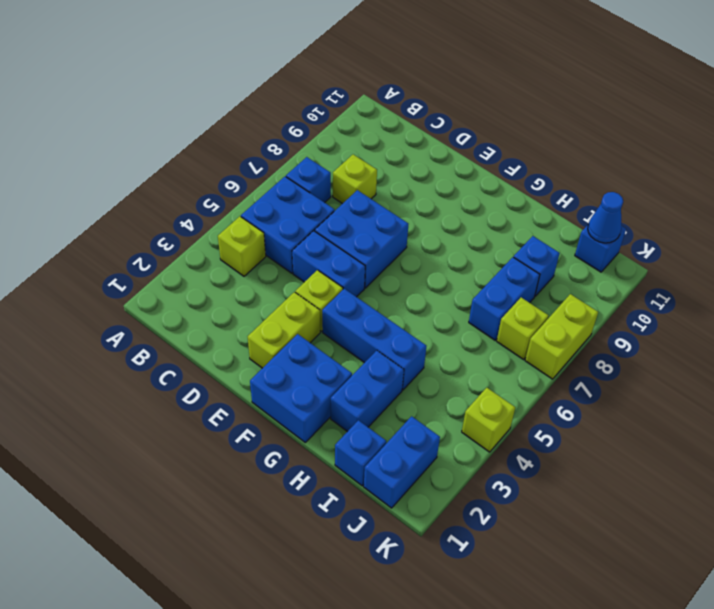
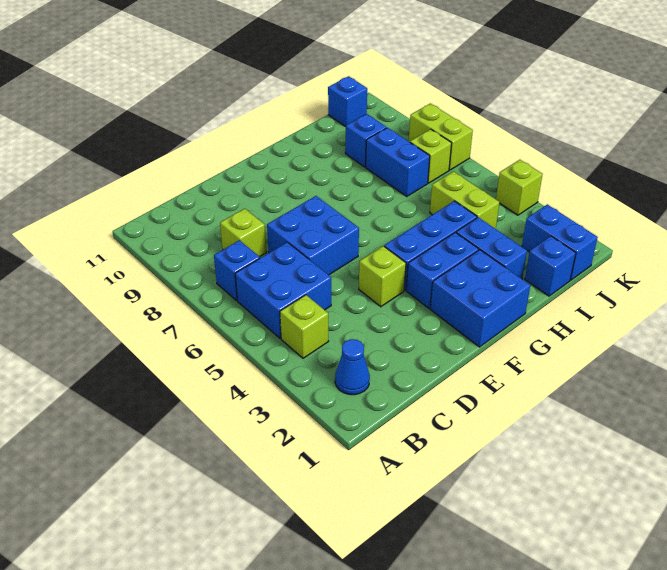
blue brick D5:E5 level 1 -> blue brick F3:G3 level 1
lime brick E2:E3 level 1 -> lime brick I4:I5 level 1
blue cone J11 level 2 -> blue cone B2 level 1

